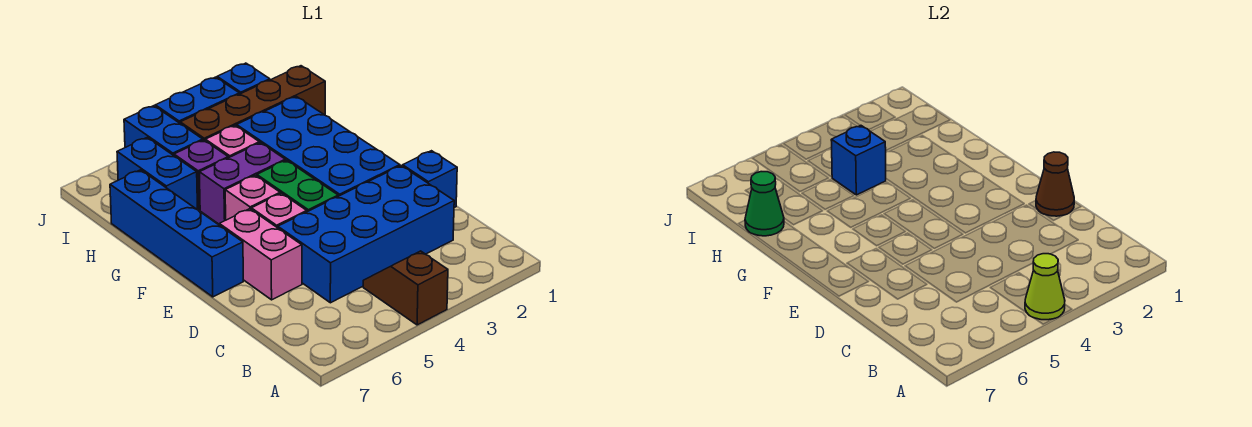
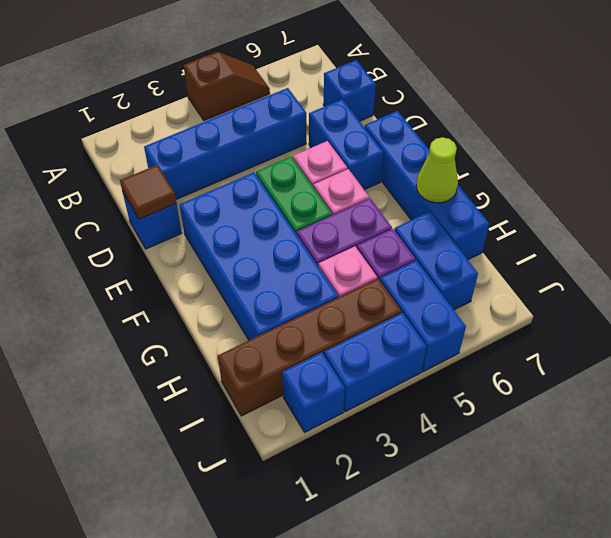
brown slope A4:B4 level 1 top A -> brown slope A4:A5 level 1 top 4
lime cone A4 level 2 -> lime cone G7 level 2
blue brick C2:D5 level 1 -> blue brick C2:C5 level 1
brown cone D1 level 2 -> brown tile D1 level 2
pink brick D6:E6 level 1 -> blue brick D6:E6 level 1
blue brick H4 level 2 -> blue brick C7 level 1
green cone H7 level 2 -> none

